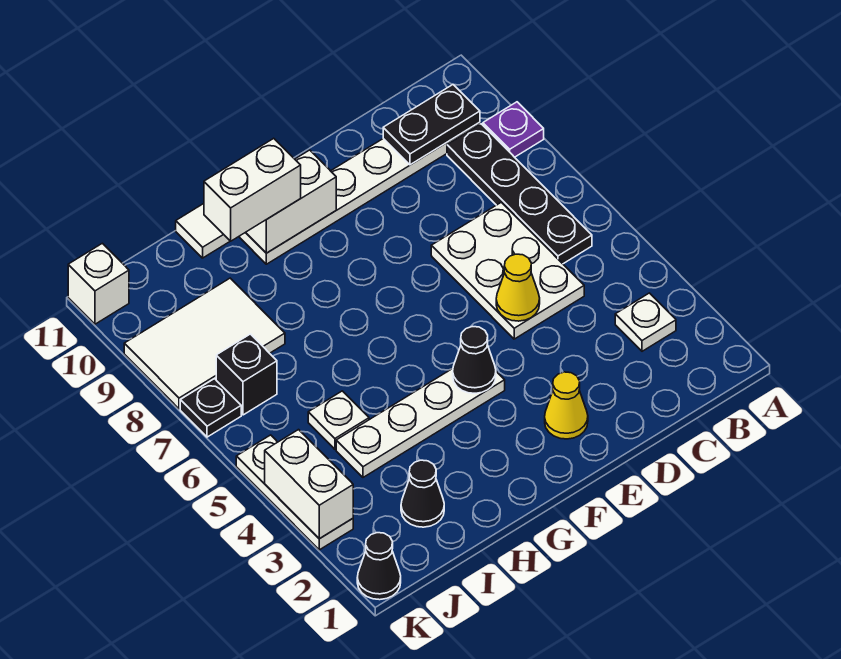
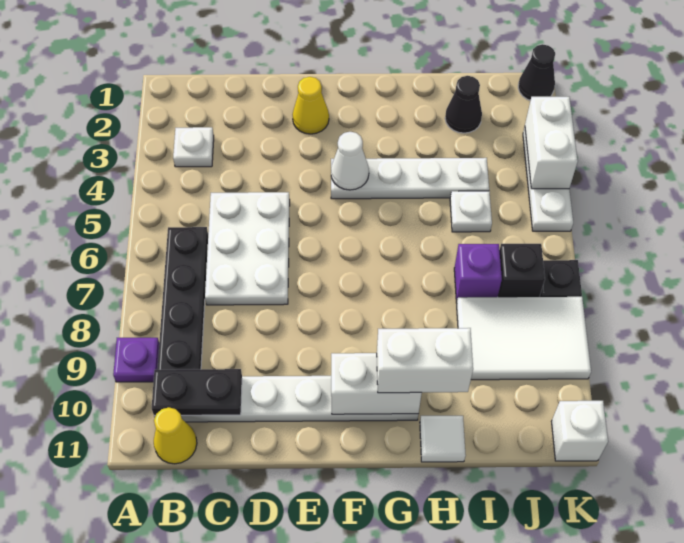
yellow cone D5 level 2 -> yellow cone B11 level 1
black cone F4 level 2 -> white cone F4 level 2
none -> purple brick I7 level 1

